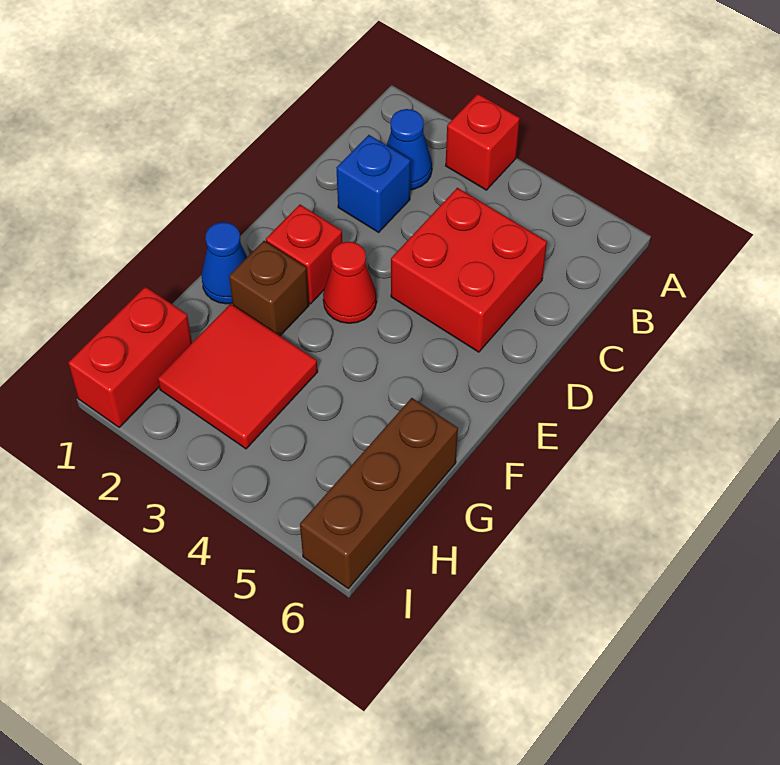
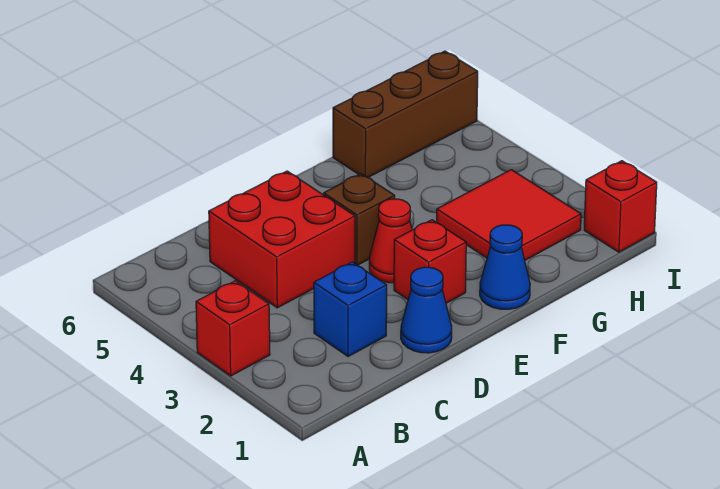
blue cone B2 level 1 -> blue cone D1 level 1
brown brick F2 level 1 -> brown brick E4 level 1
red brick H1:I1 level 1 -> red brick I1 level 1

